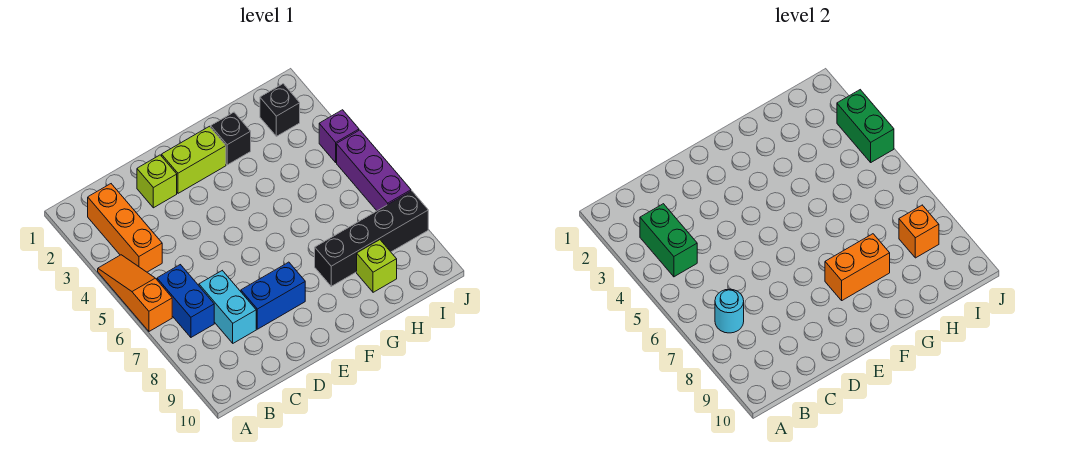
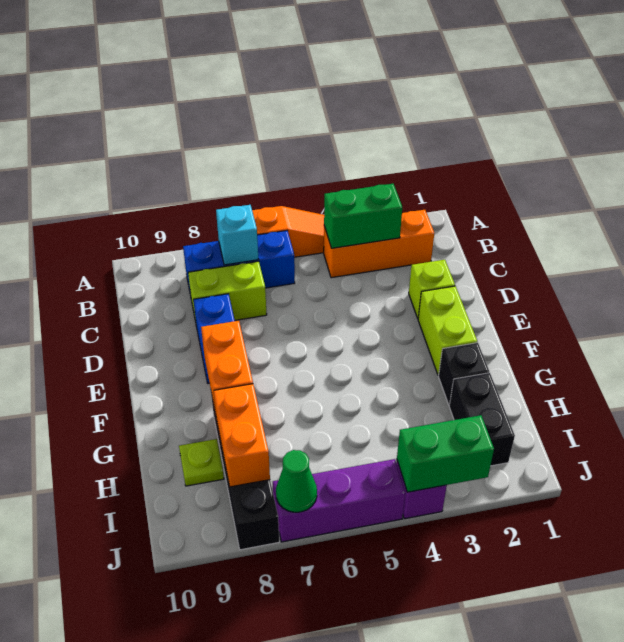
blue brick B6:B7 level 1 -> blue brick B6:B8 level 1
cyan round brick B7 level 2 -> cyan brick B7 level 2
cyan brick C7:C8 level 1 -> lime brick C7:C8 level 1
lime brick H9 level 1 -> lime plate H9 level 1
black brick I2 level 1 -> black brick H2:I2 level 1
orange brick I8 level 2 -> orange brick H8:I8 level 2
none -> green cone J7 level 2

